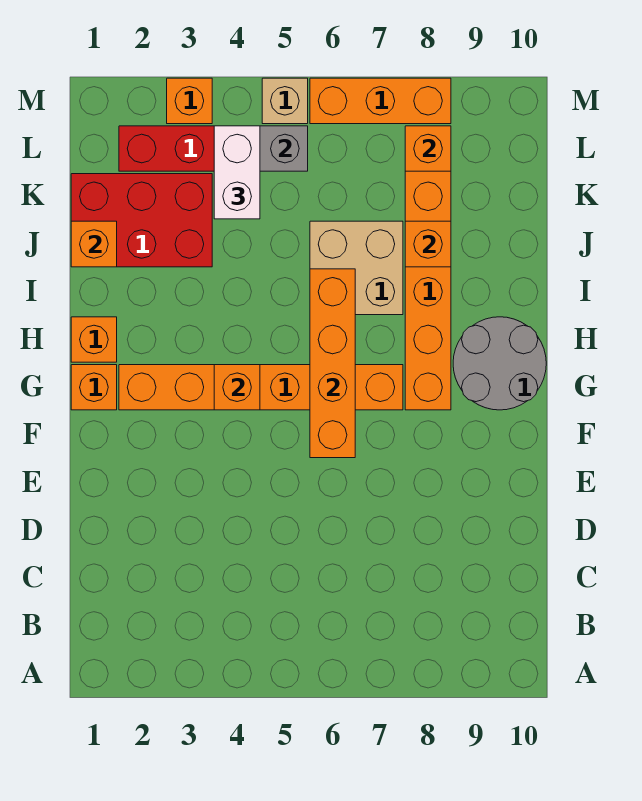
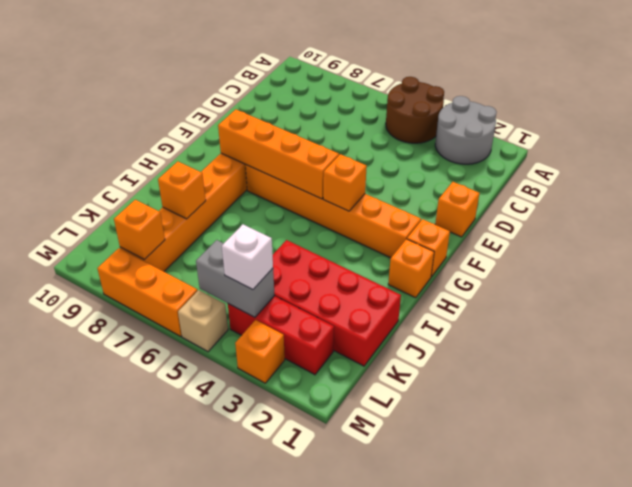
none -> brown round brick A4:B5 level 1
orange brick F6:I6 level 2 -> orange brick G5:G8 level 2
grey round brick G9:H10 level 1 -> grey round brick A2:B3 level 1
tan brick I6:J7 level 1 -> none
red brick J1:K3 level 1 -> red brick J1:K4 level 1
orange brick J1 level 2 -> orange brick E1 level 1
white brick K4:L4 level 3 -> white brick L4 level 3

